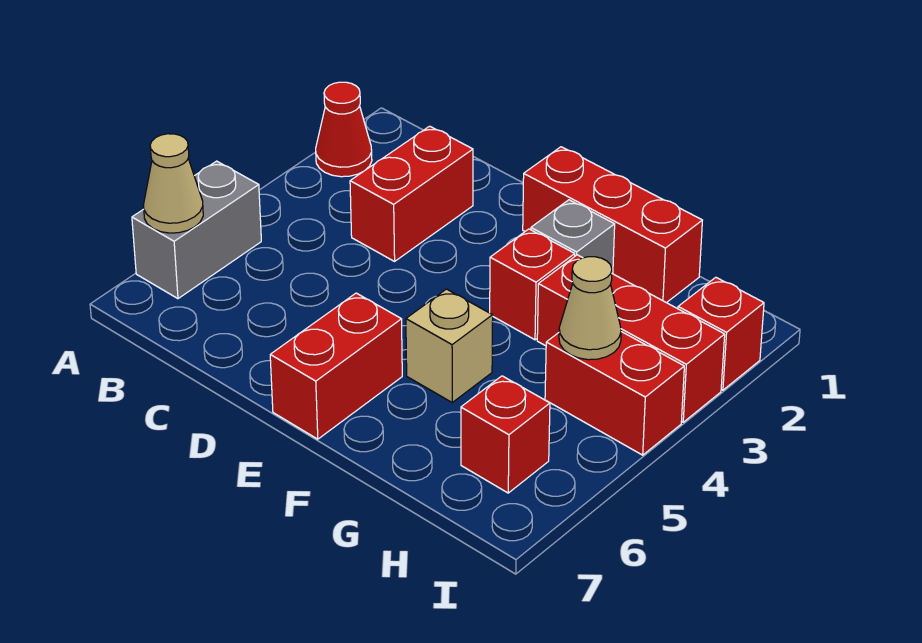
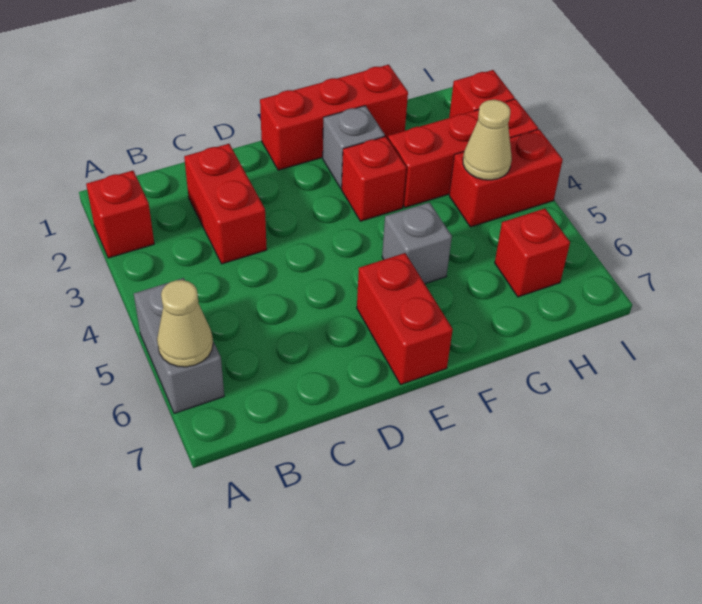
red cone A2 level 1 -> red brick A2 level 1
tan brick F5 level 1 -> grey brick F5 level 1

